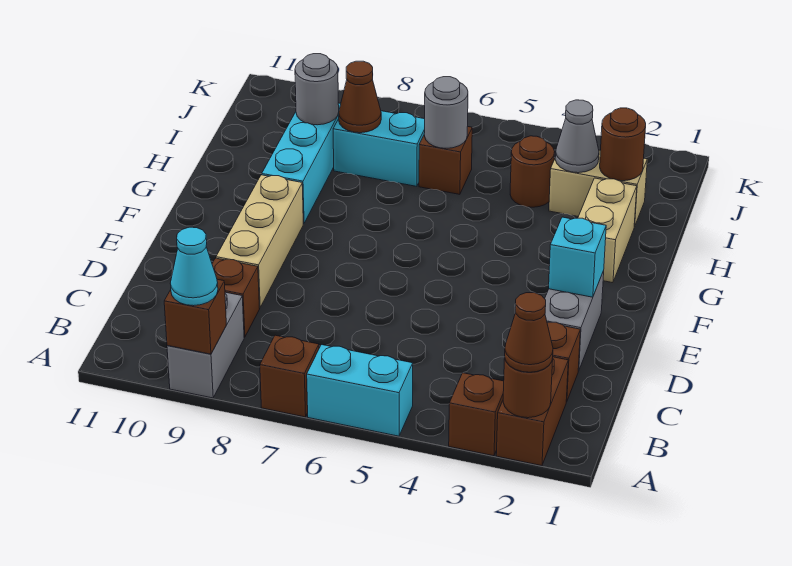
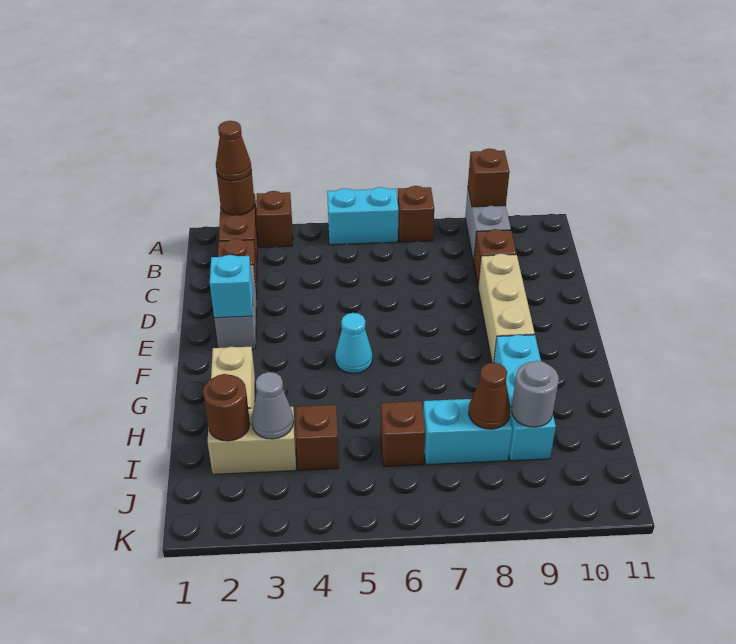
cyan cone A9 level 3 -> cyan cone F5 level 1
brown round brick I4 level 1 -> brown brick I4 level 1
grey round brick I6 level 2 -> none

